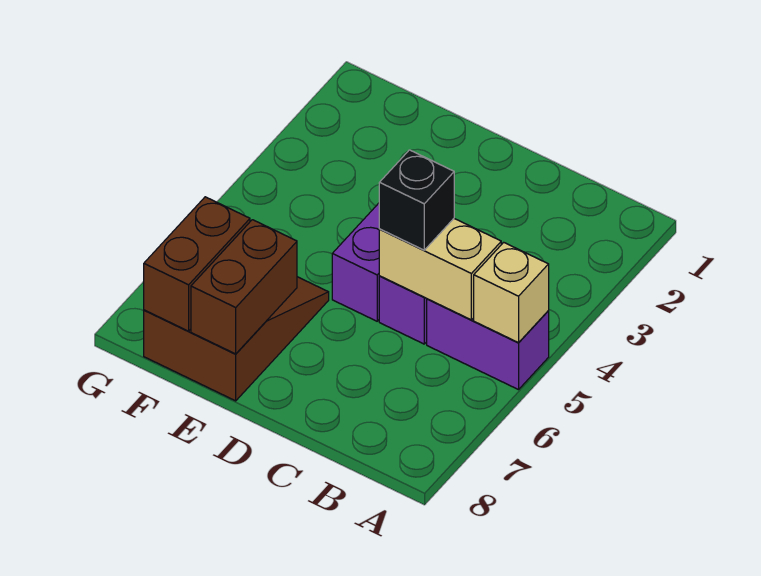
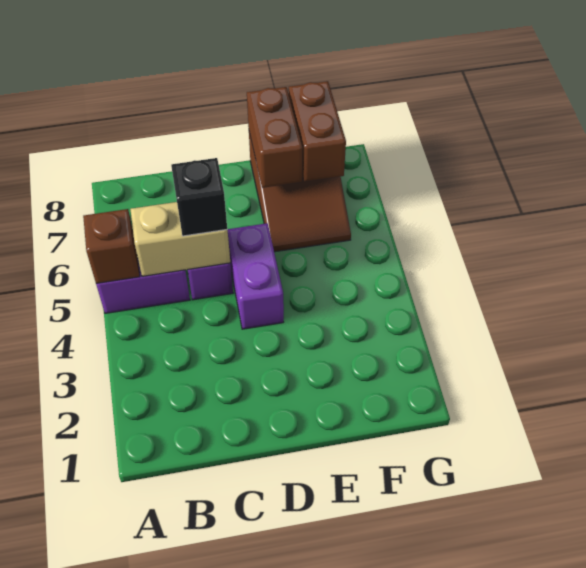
tan brick A5 level 2 -> brown brick A5 level 2

